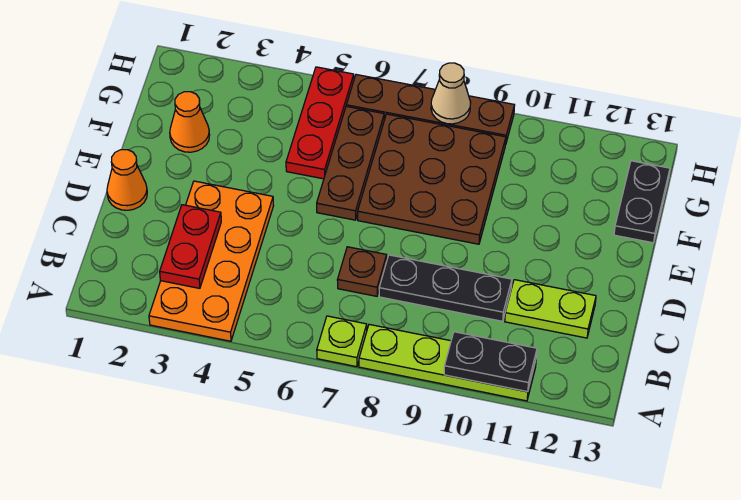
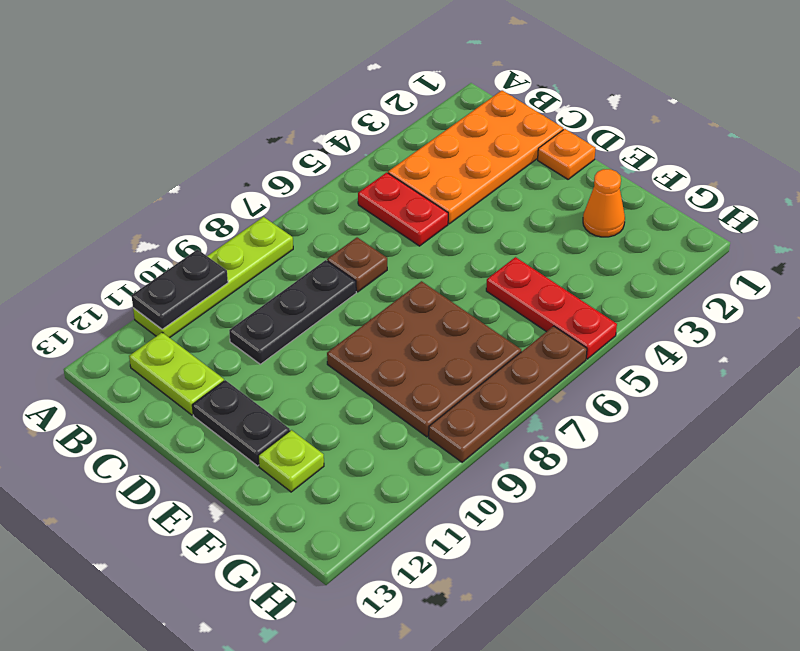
orange plate A3:D4 level 1 -> orange plate B1:C4 level 1
lime plate A7 level 1 -> lime plate F12 level 1
red plate B3:C3 level 2 -> red plate B5:C5 level 1
lime plate C11:C12 level 1 -> lime plate B12:C12 level 1
orange cone D1 level 1 -> orange plate D1 level 1
brown plate E6:G6 level 1 -> none
black plate F13:G13 level 1 -> black plate D12:E12 level 1
tan cone H8 level 2 -> none

